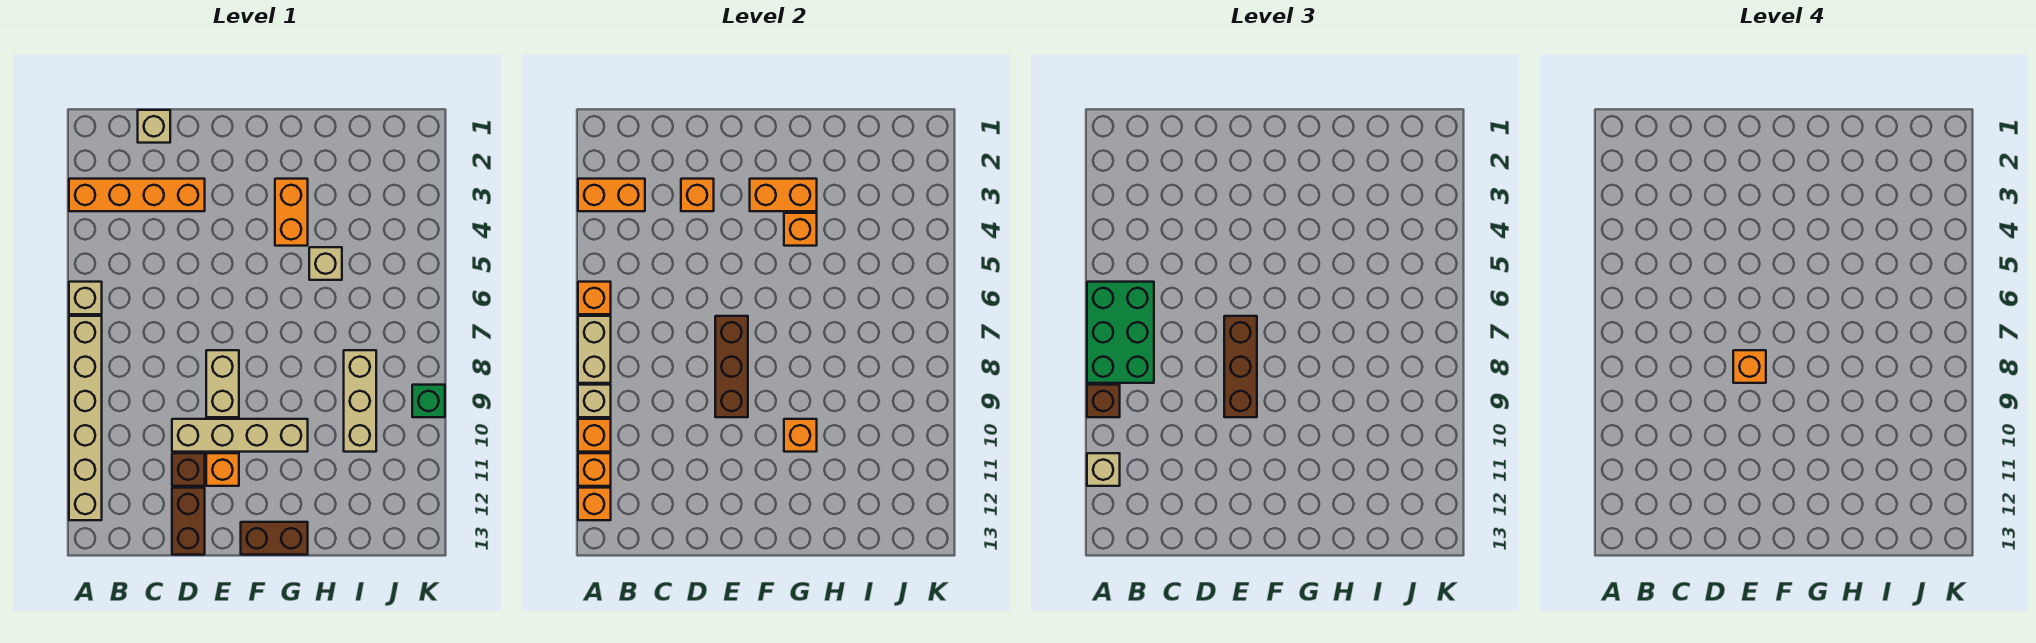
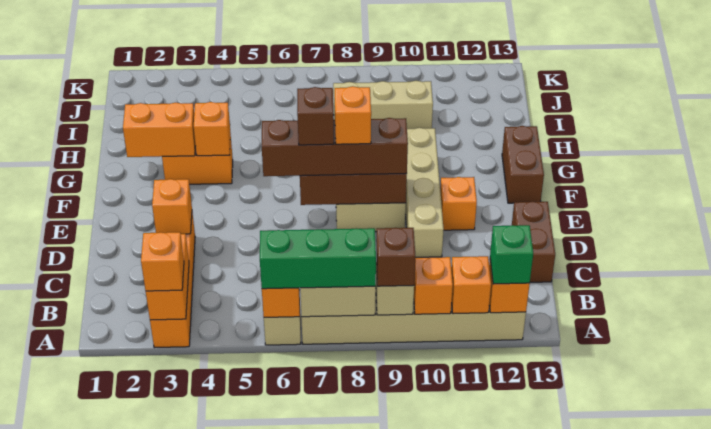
green brick A6:B8 level 3 -> green brick A6:A8 level 3
tan brick A11 level 3 -> none
tan brick C1 level 1 -> none
brown brick D11 level 1 -> brown brick E7 level 4
brown brick D12:D13 level 1 -> brown brick C13:D13 level 1
brown brick E7:E9 level 3 -> brown brick E6:E9 level 3
orange brick F3:G3 level 2 -> orange brick G2:G3 level 2
orange brick G10 level 2 -> orange brick A3 level 3
tan brick H5 level 1 -> none
green brick K9 level 1 -> green brick A12 level 3

